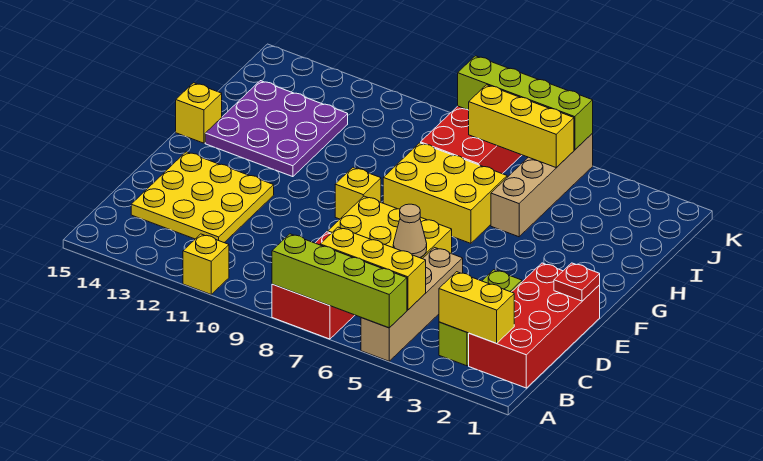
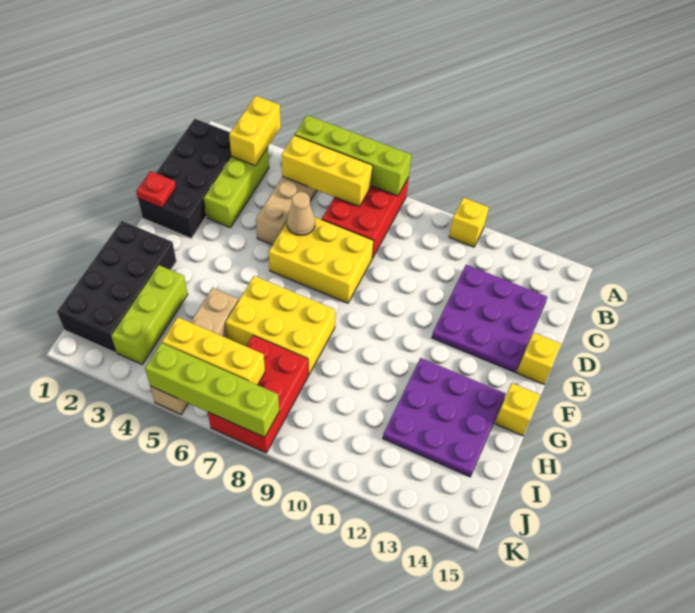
red brick B1:E2 level 1 -> black brick B1:E2 level 1
yellow brick B2:B3 level 2 -> yellow brick A3:B3 level 2
yellow plate C12:E14 level 1 -> purple plate C12:E14 level 1
yellow brick F9 level 1 -> yellow brick E15 level 1
none -> black brick G1:J2 level 1
none -> lime brick H3:J3 level 1

